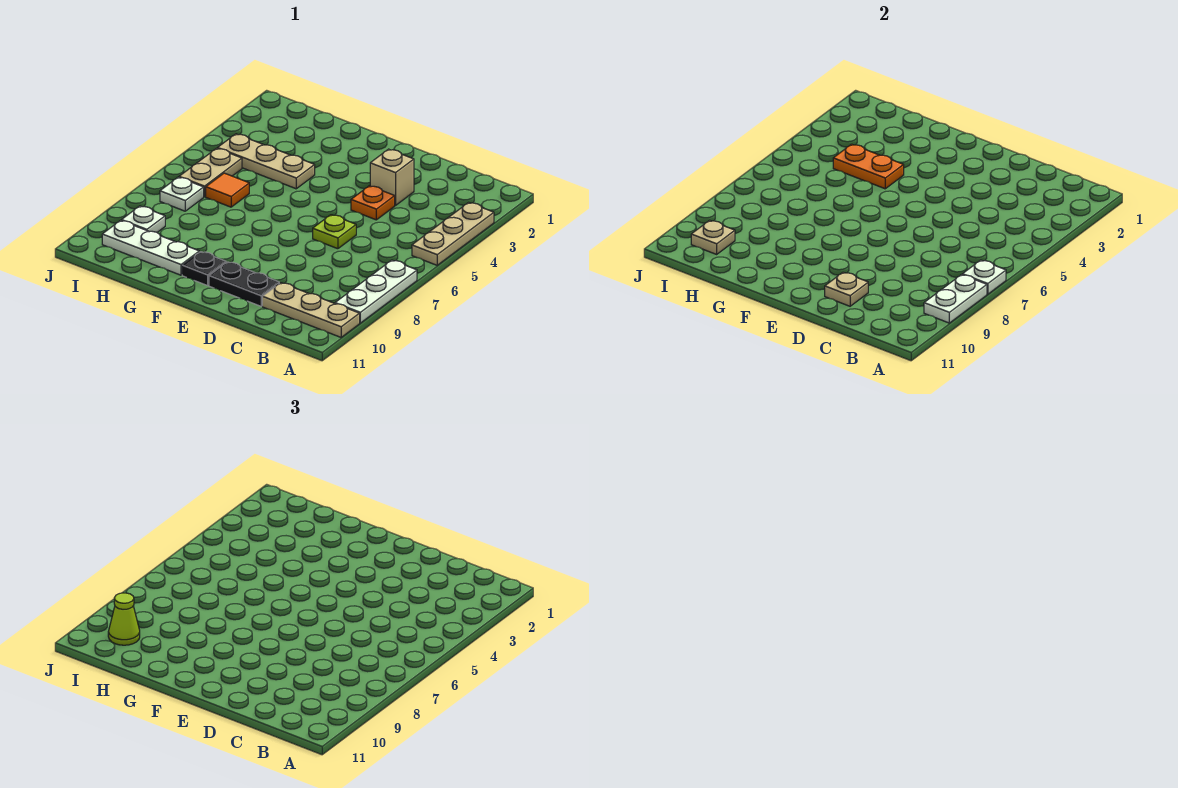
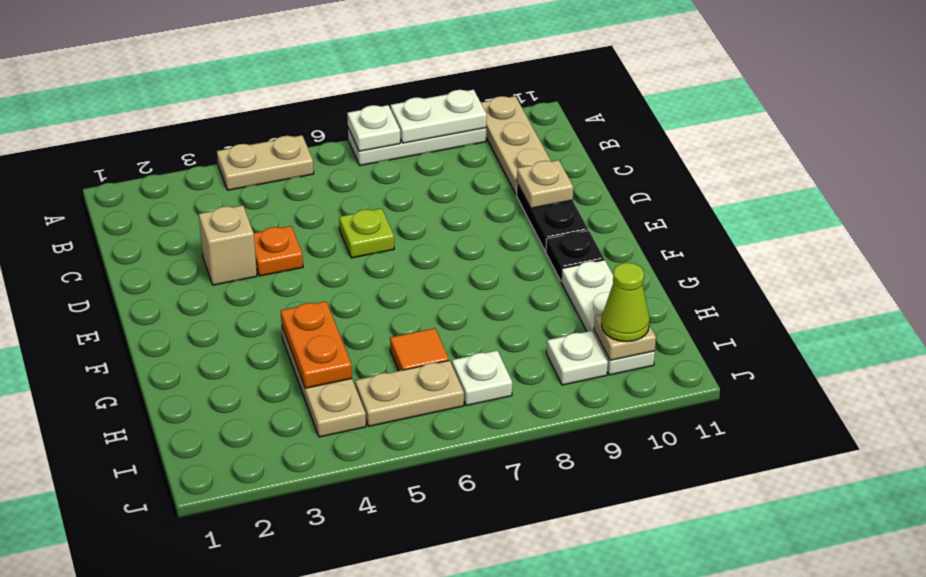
tan plate A3:A5 level 1 -> tan plate A4:A5 level 1

